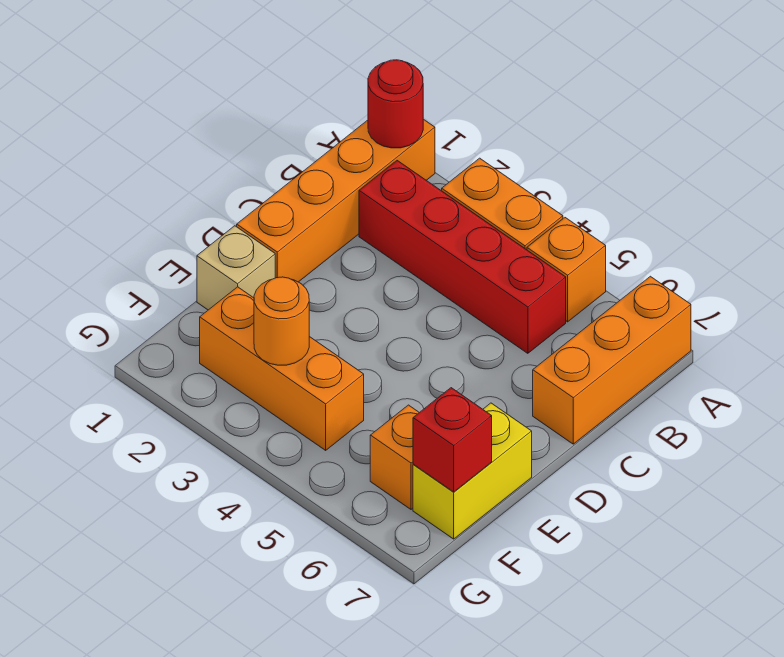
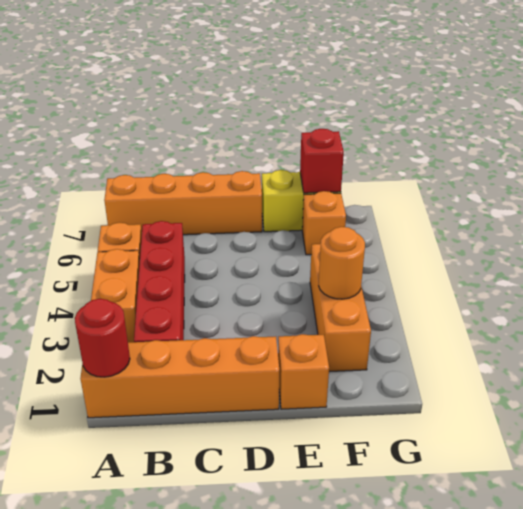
orange brick A7:C7 level 1 -> orange brick A7:D7 level 1
tan brick E1 level 1 -> orange brick E1 level 1

